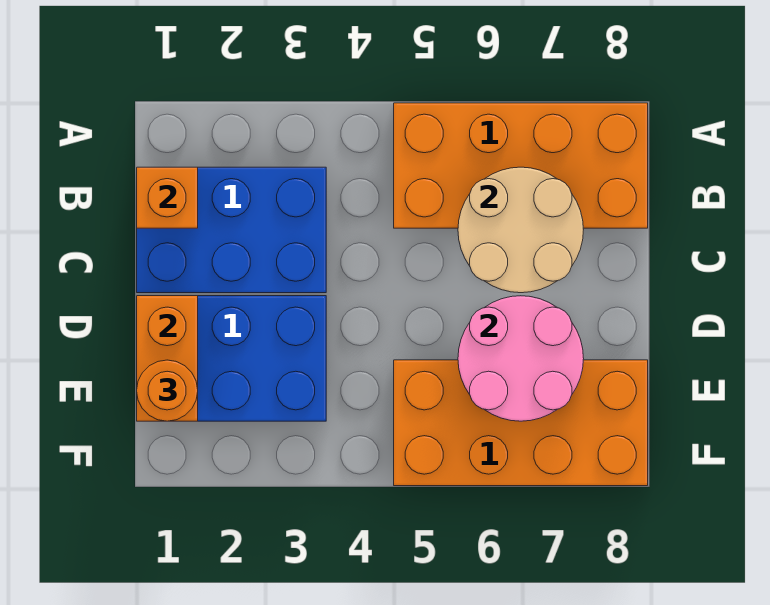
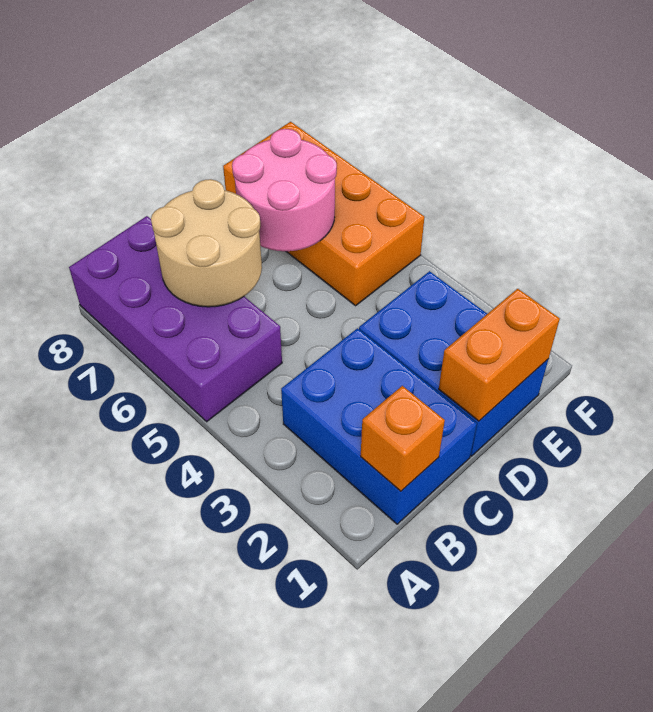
orange brick A5:B8 level 1 -> purple brick A5:B8 level 1
orange round brick E1 level 3 -> none

